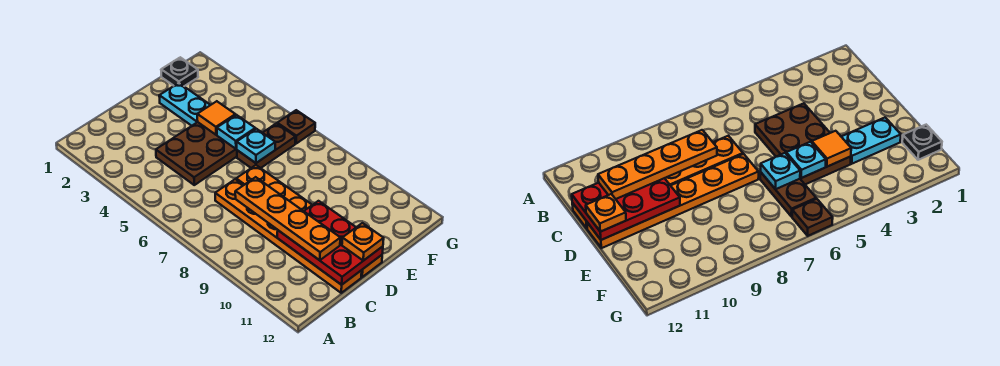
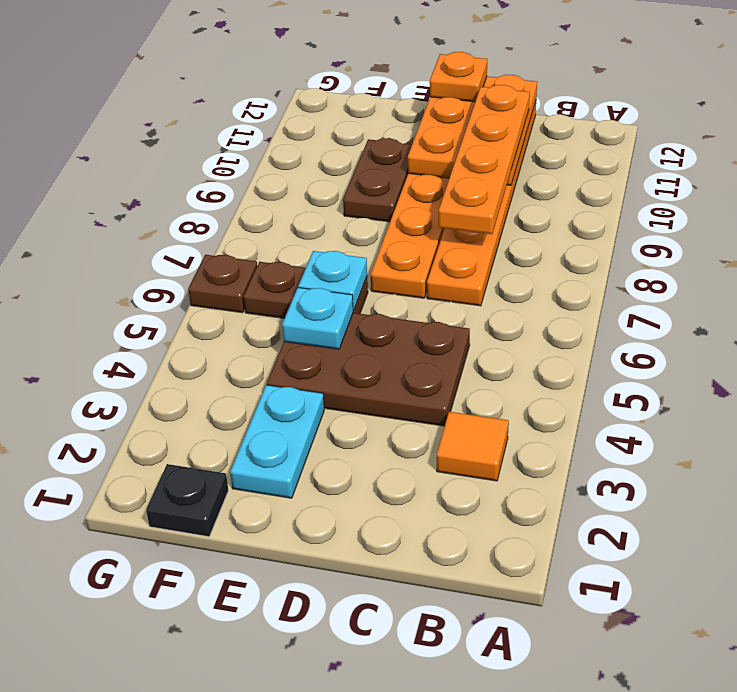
red plate C10:D12 level 2 -> orange plate C10:D12 level 2
orange tile E4 level 2 -> orange tile B3 level 1
none -> brown plate E9:E10 level 1

